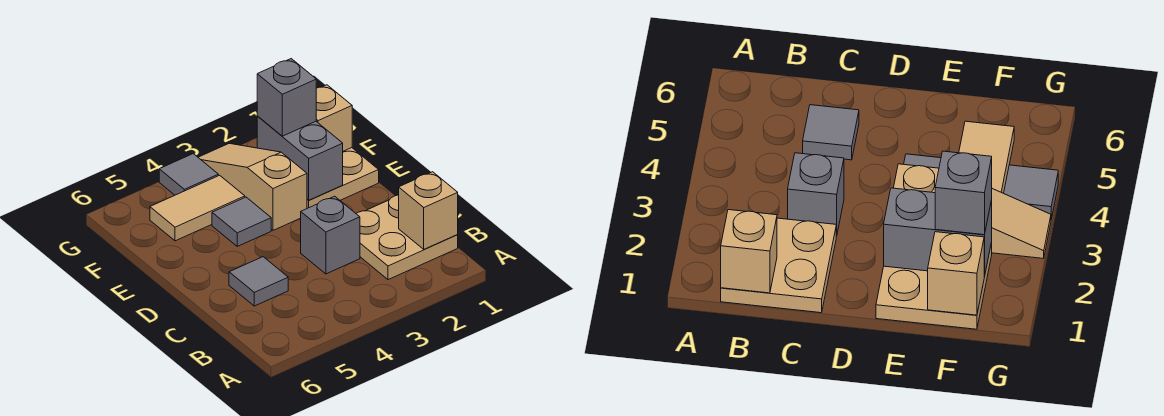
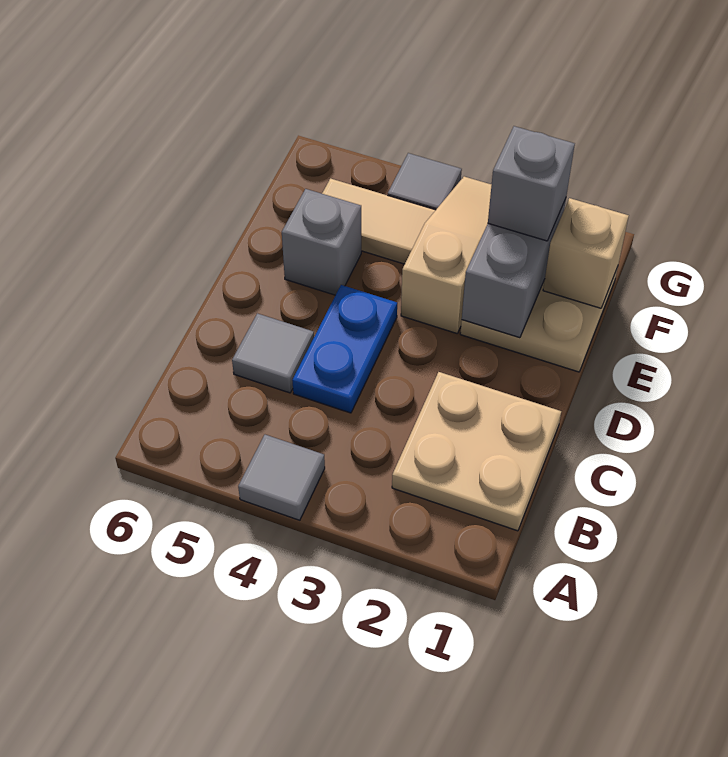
tan brick B1 level 2 -> none
grey brick C3 level 1 -> grey brick E5 level 1
none -> blue plate C4:D4 level 1
grey tile E4 level 1 -> grey tile A4 level 1

